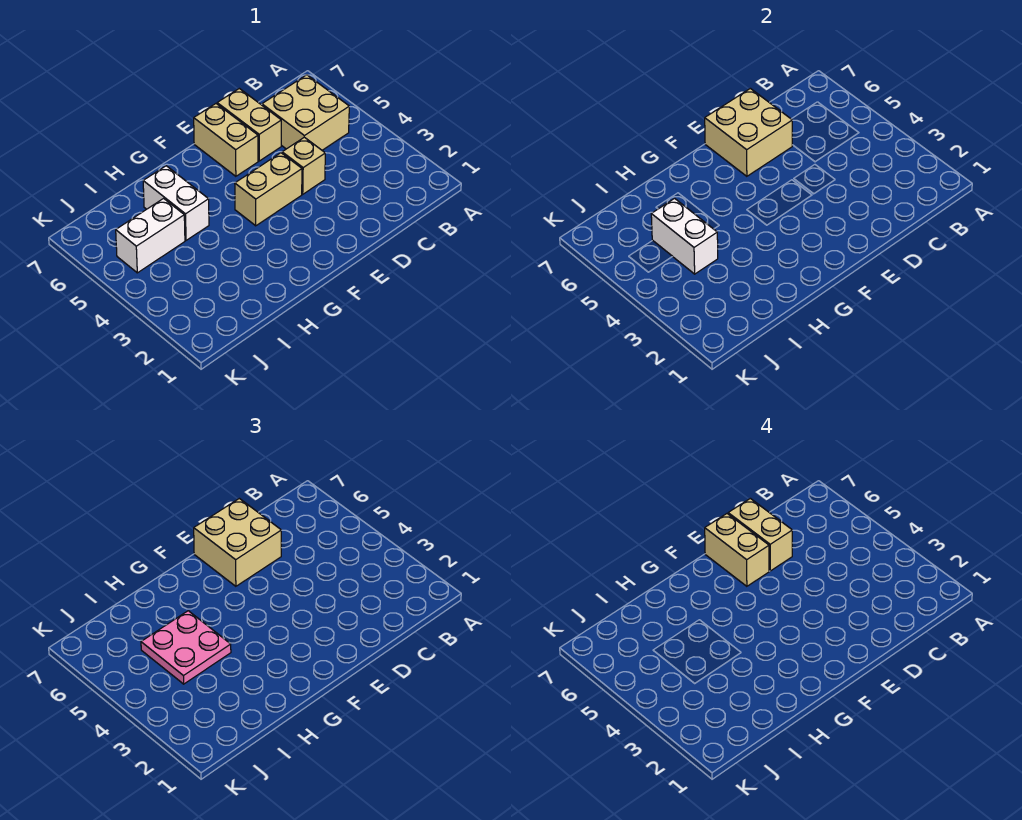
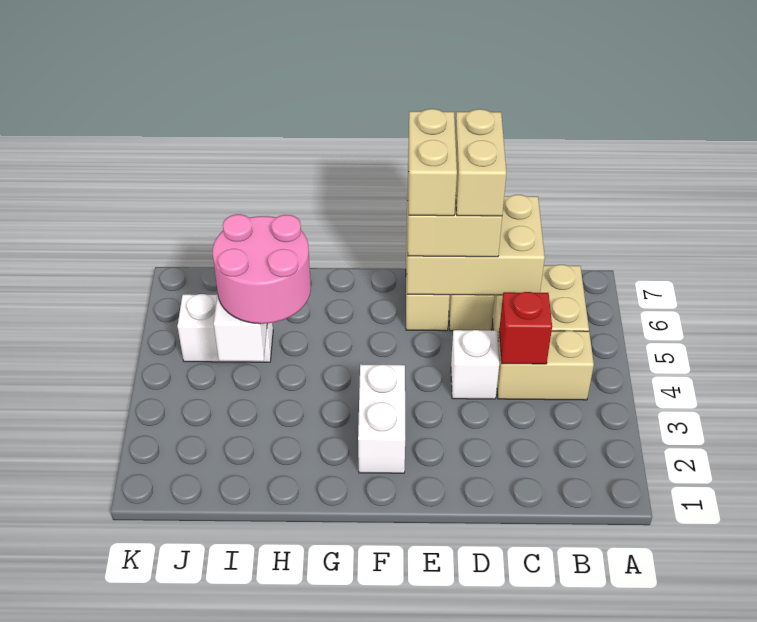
none -> red brick C4 level 2
tan brick D4 level 1 -> white brick D4 level 1
tan brick D6:E7 level 2 -> tan brick C6:E7 level 2
tan brick E4:F4 level 1 -> tan brick B4:C4 level 1
pink plate H4:I5 level 3 -> pink round brick H4:I5 level 3
white brick H5:H6 level 1 -> white brick F2:F3 level 1

